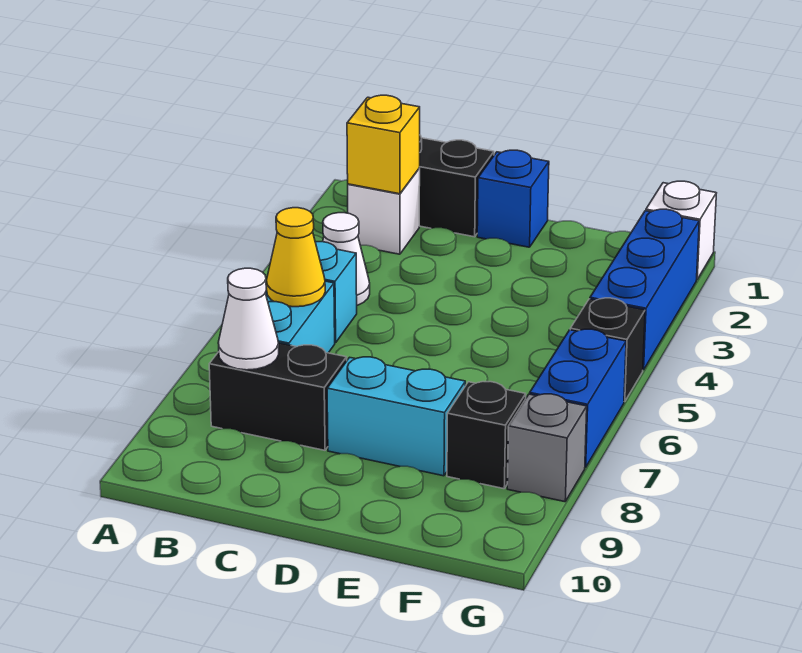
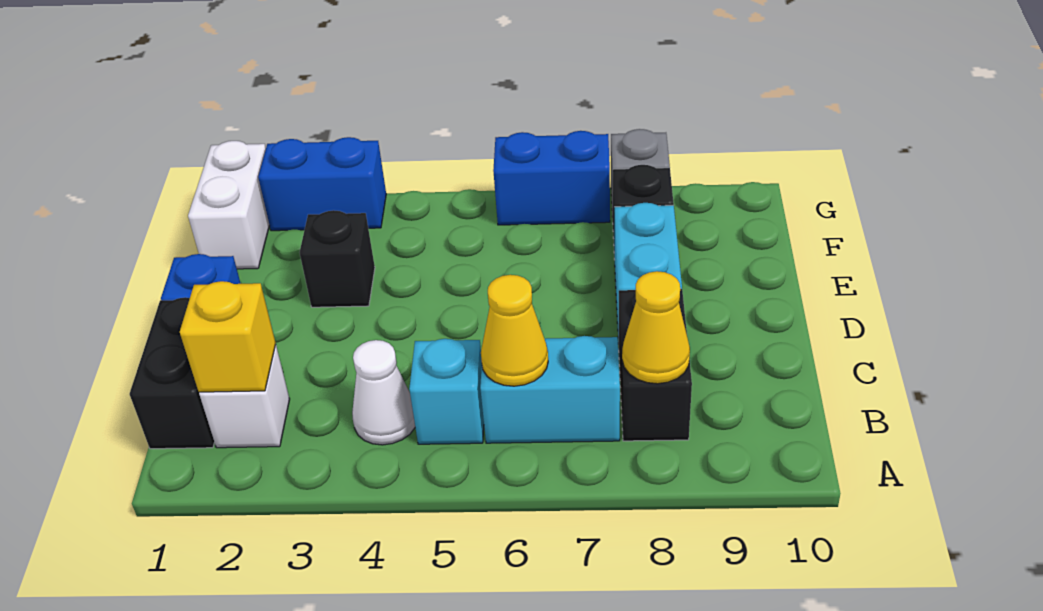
white cone B8 level 2 -> yellow cone B8 level 2
white brick G1 level 1 -> white brick F1:G1 level 1
blue brick G2:G4 level 1 -> blue brick G2:G3 level 1
black brick G5 level 1 -> black brick E3 level 1

